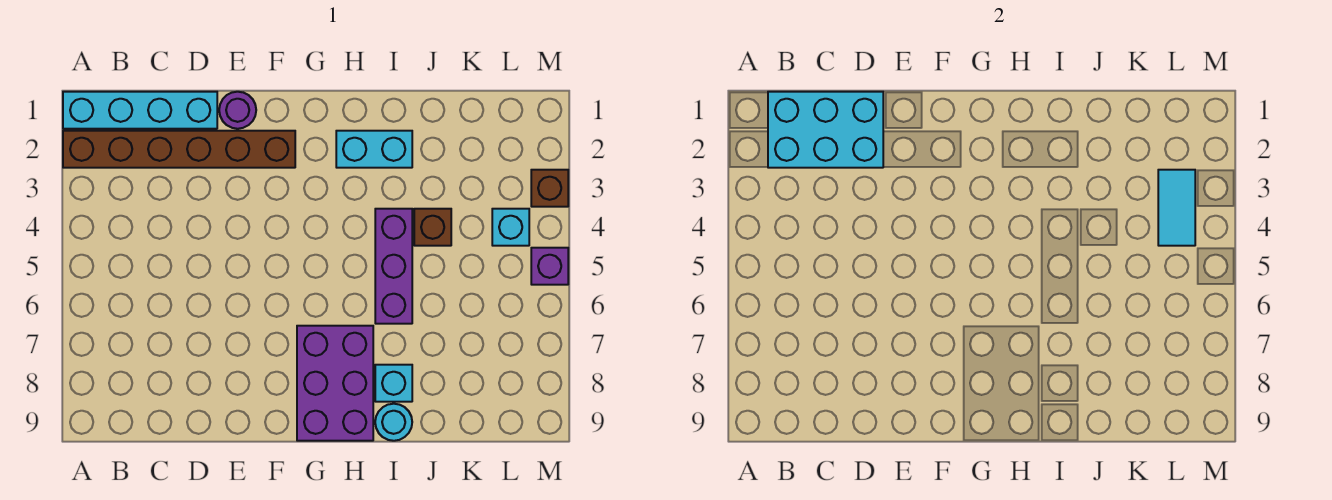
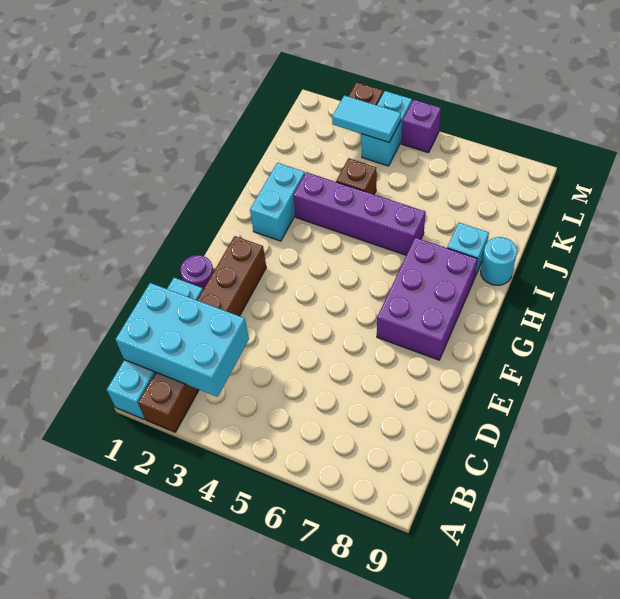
cyan brick B1:D2 level 2 -> cyan brick B1:C3 level 2
purple brick G7:H9 level 1 -> purple brick F7:H8 level 1
purple brick I4:I6 level 1 -> purple brick I3:I6 level 1
cyan brick L4 level 1 -> cyan brick L4:M4 level 1

